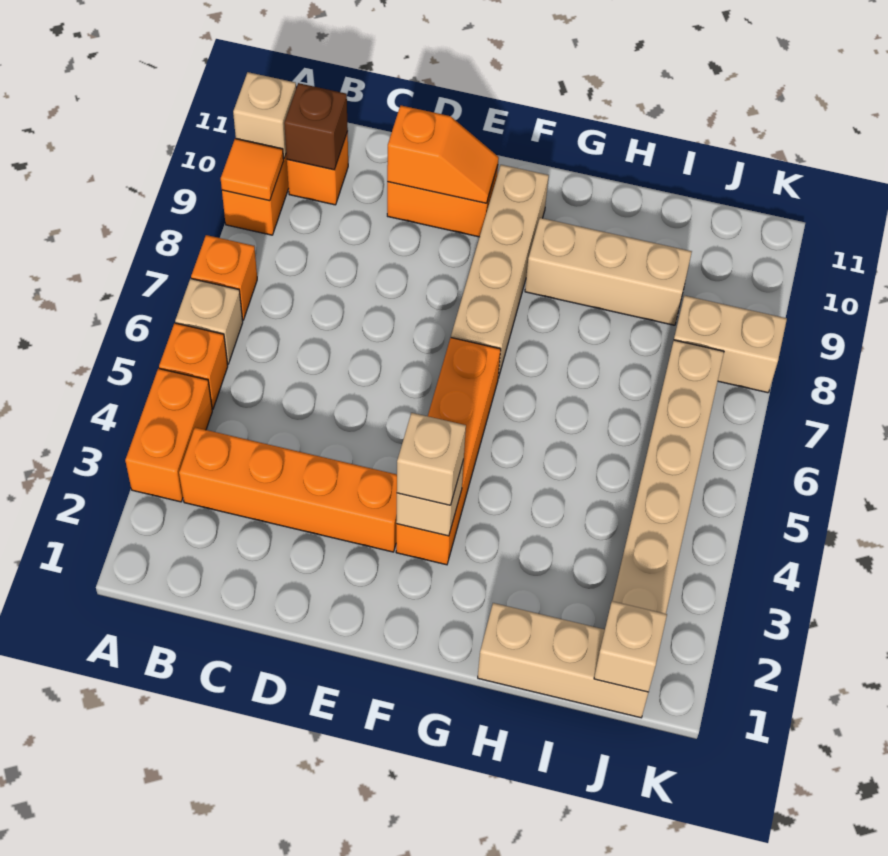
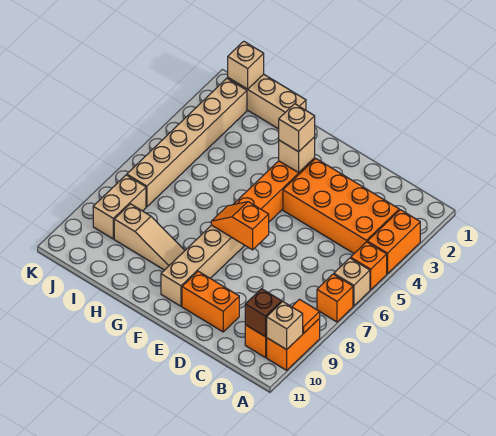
orange brick B3:E3 level 1 -> orange brick B3:E4 level 1
orange slope D10:E10 level 2 top D -> orange slope E7:F7 level 2 top E
tan brick G9:I9 level 1 -> tan slope G9:I9 level 1 top I
tan brick J8:K8 level 1 -> tan brick J8:J9 level 1

